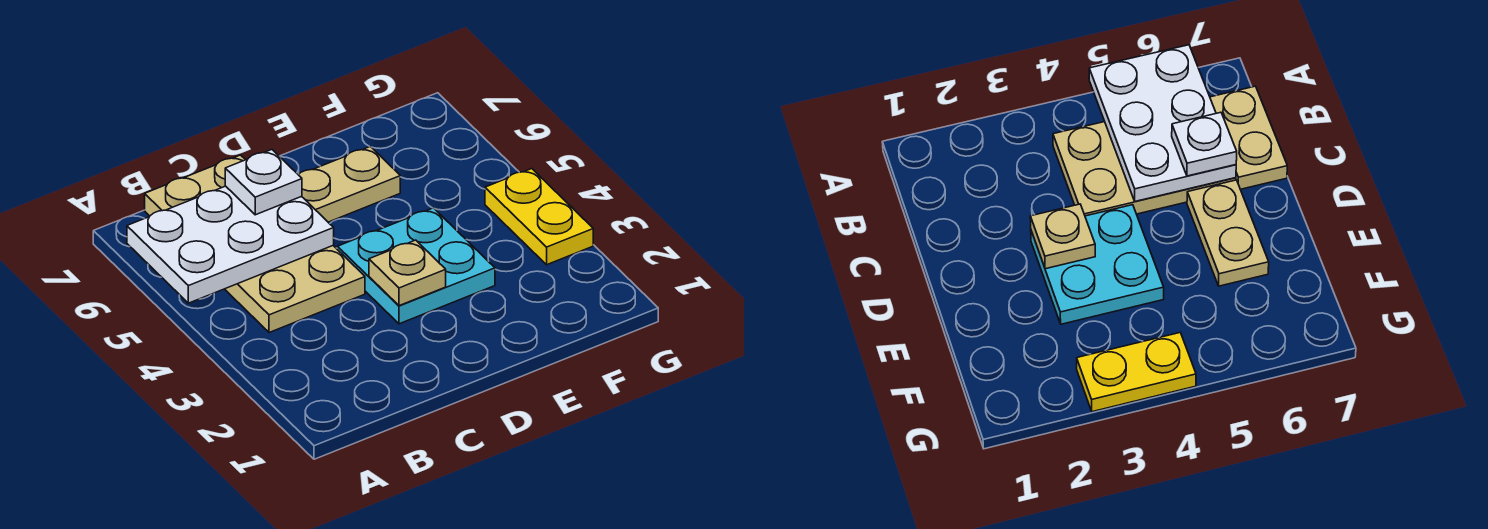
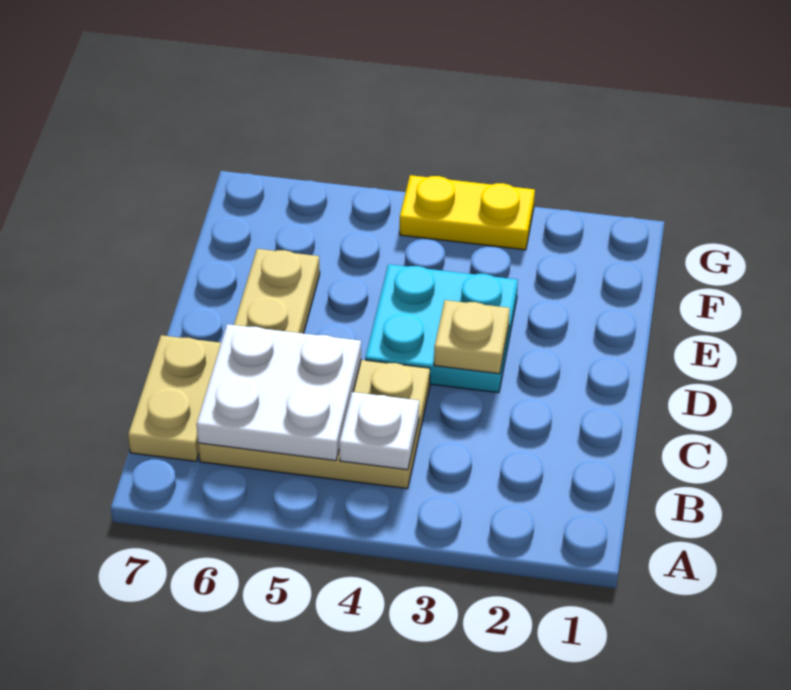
white plate A5:C6 level 2 -> white plate B5:C6 level 2
white plate C6 level 3 -> white plate B4 level 2

